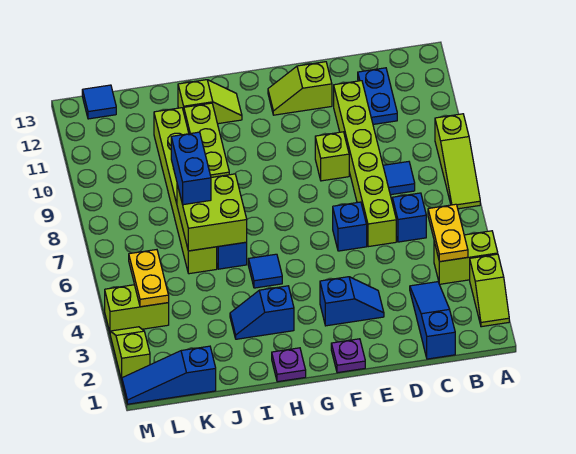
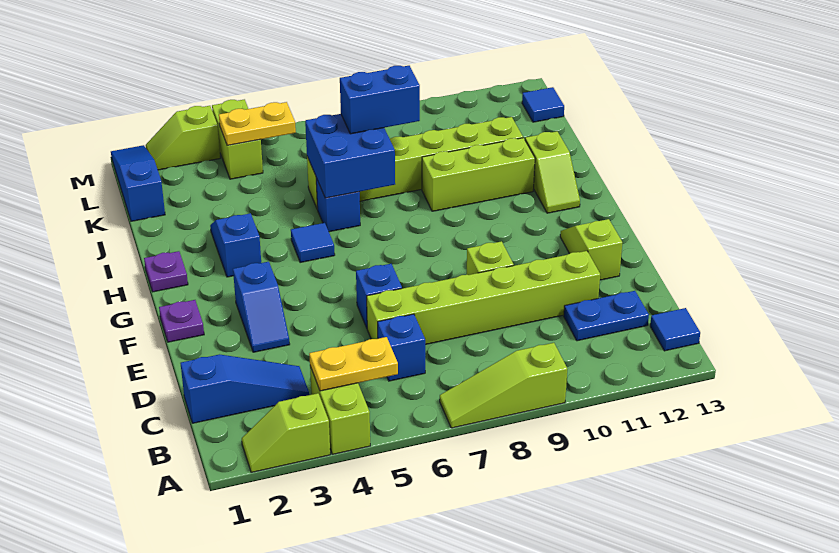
blue tile C8 level 1 -> blue tile B13 level 1
lime brick I6:J7 level 2 -> blue brick I6:J7 level 2
lime slope M2:M3 level 1 top 2 -> lime slope M2:M3 level 1 top 3

